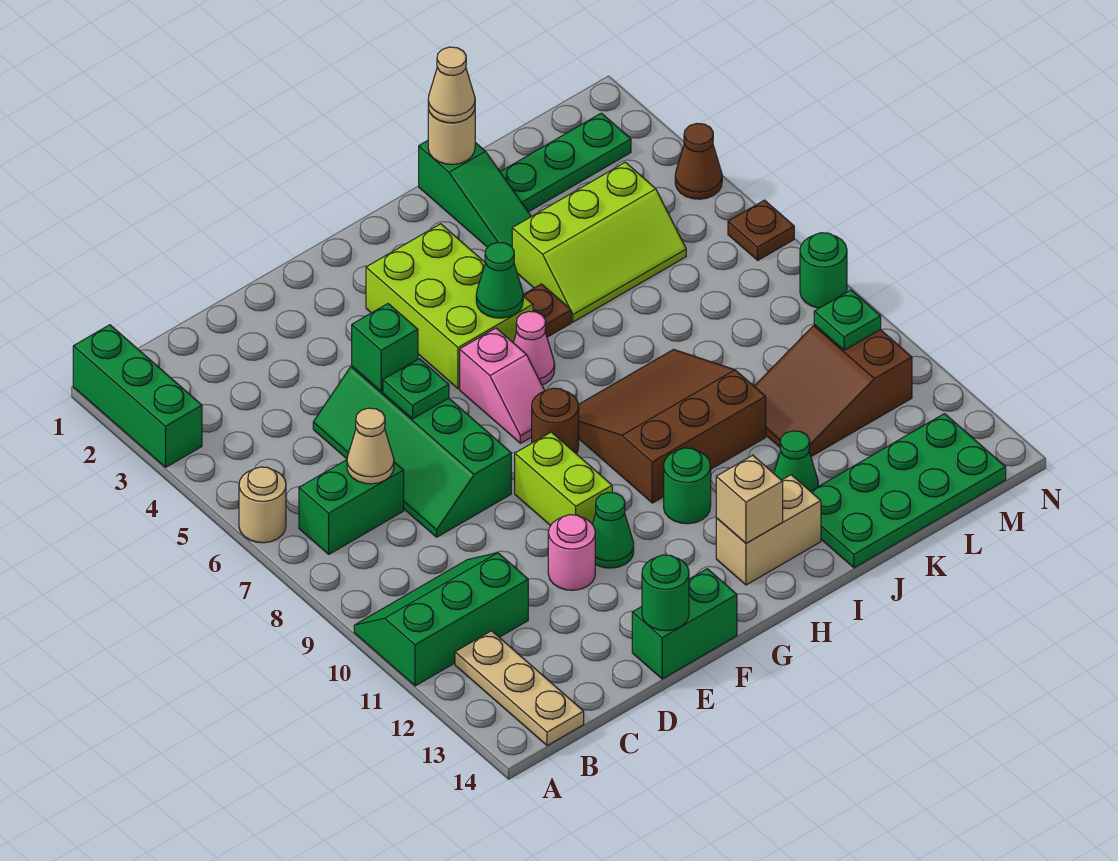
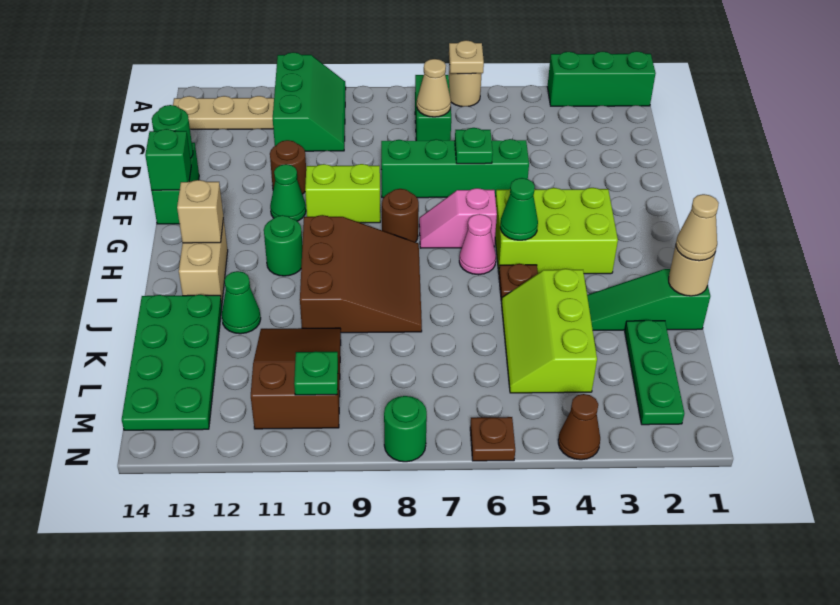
none -> tan plate A6 level 2
green brick E5 level 2 -> green brick F14 level 2
pink round brick E11 level 1 -> brown round brick E11 level 1

